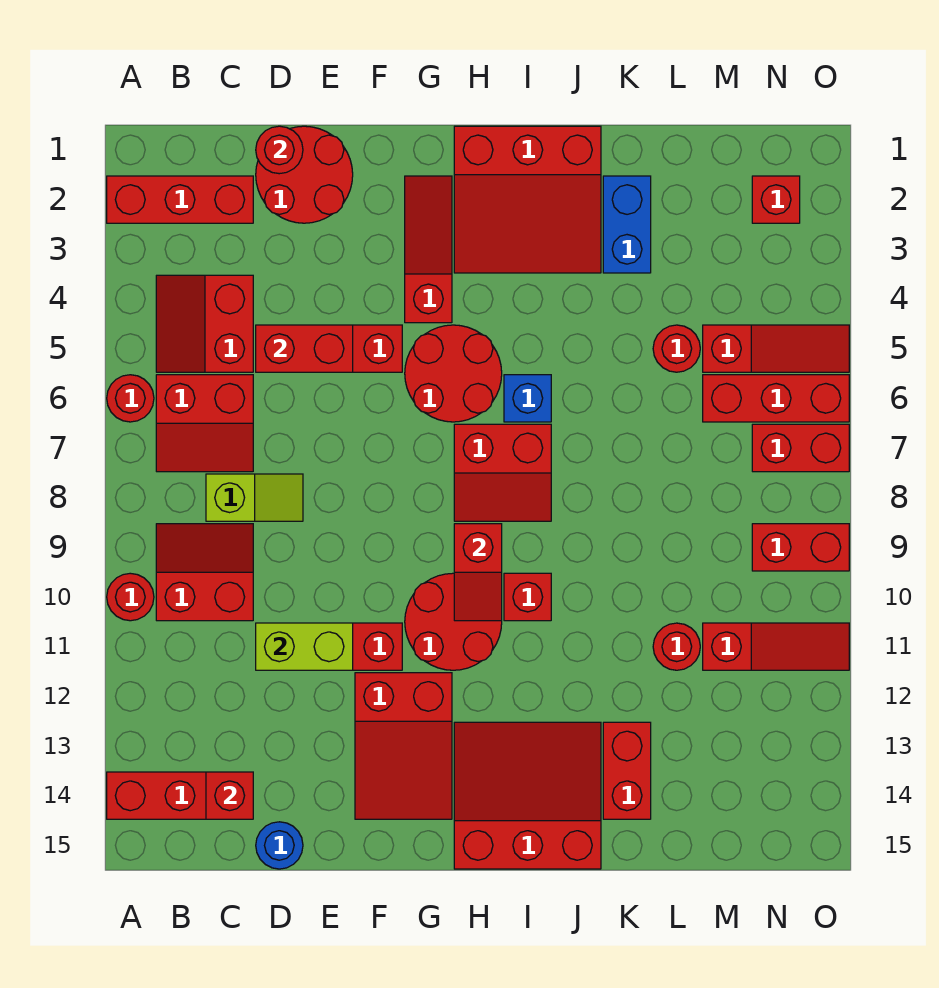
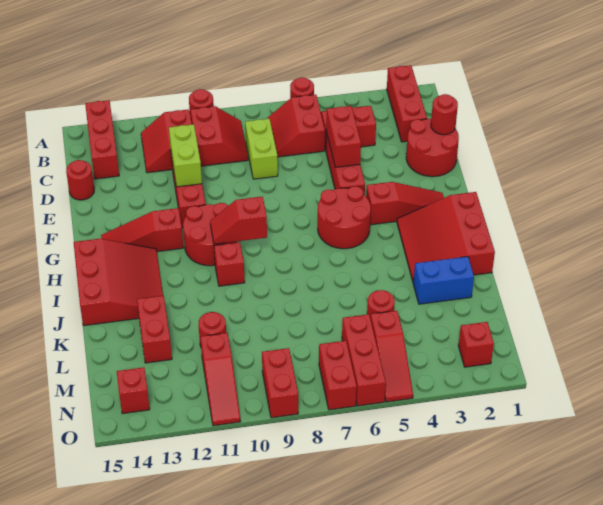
lime slope C8:D8 level 1 top C -> lime brick C8:D8 level 1
red brick C14 level 2 -> red brick N14 level 1
blue round brick D15 level 1 -> red round brick D15 level 1
red slope F12:G14 level 1 top 12 -> red slope G12:G14 level 1 top 12
red slope H7:I8 level 1 top 7 -> red slope B11:C12 level 1 top 11
blue brick I6 level 1 -> none
red brick K13:K14 level 1 -> red brick K13:L13 level 1

